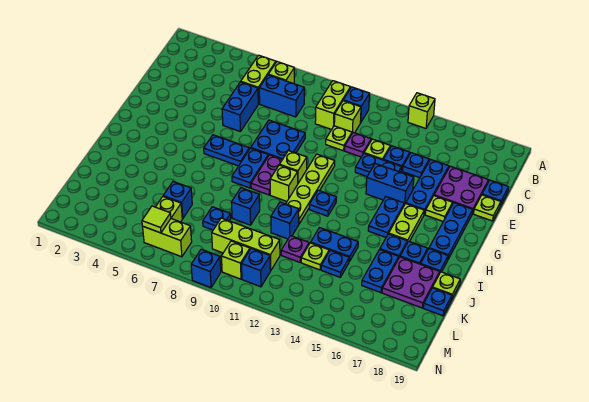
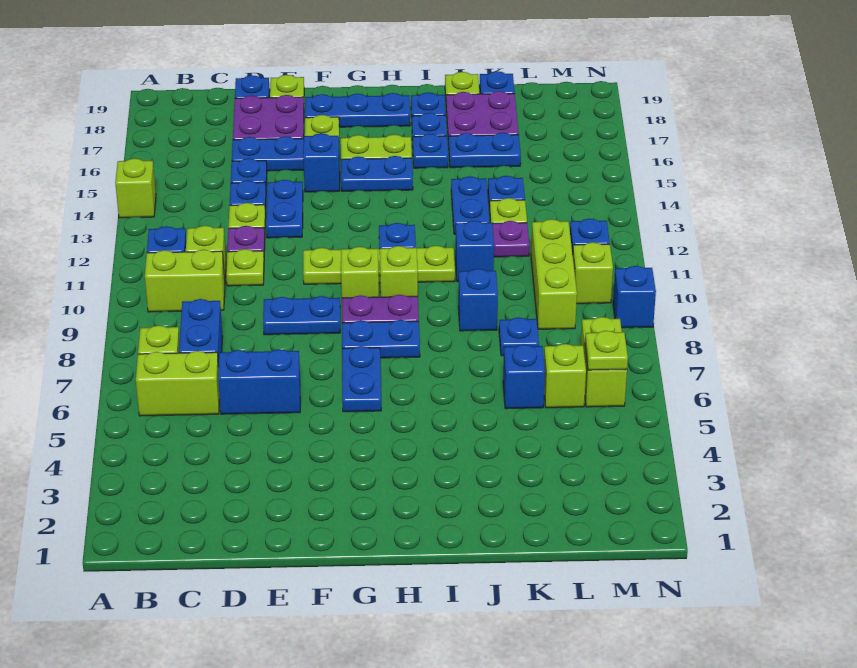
blue plate E8:F9 level 1 -> blue plate E9:F9 level 1
blue brick F14:F15 level 1 -> blue brick F15 level 1
lime tile M6 level 2 -> lime plate M6 level 2

